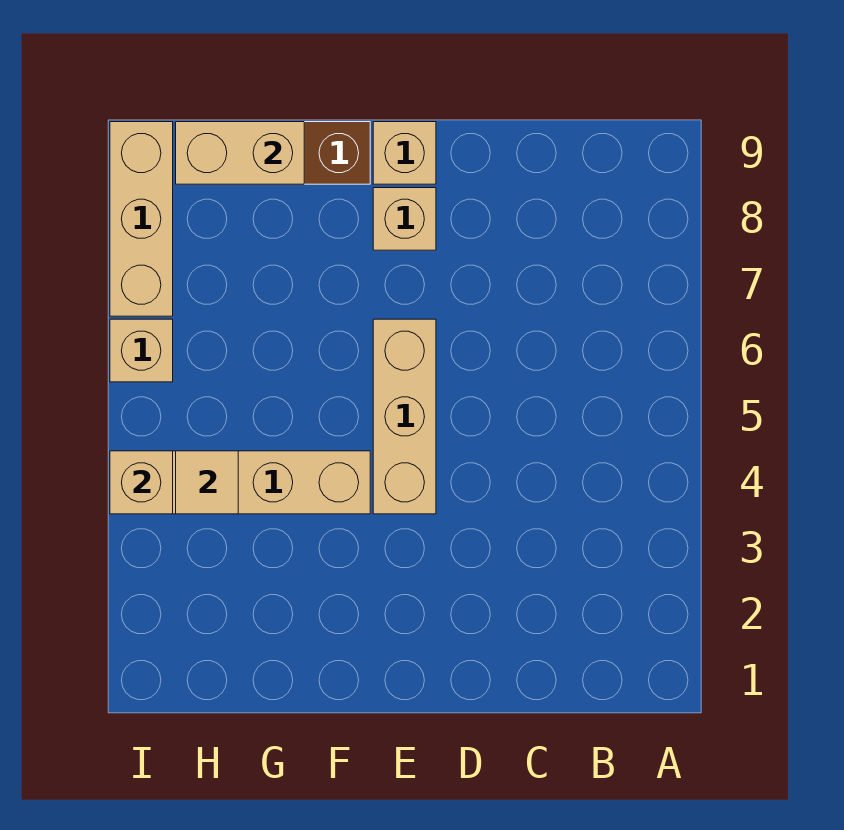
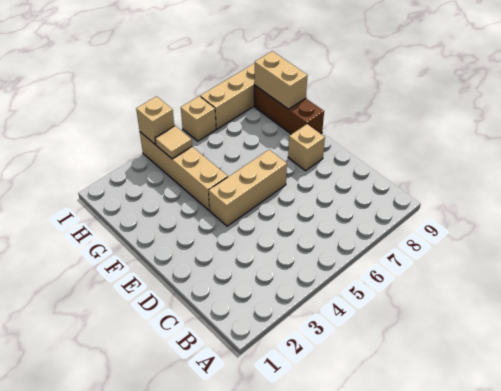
tan brick E9 level 1 -> none

